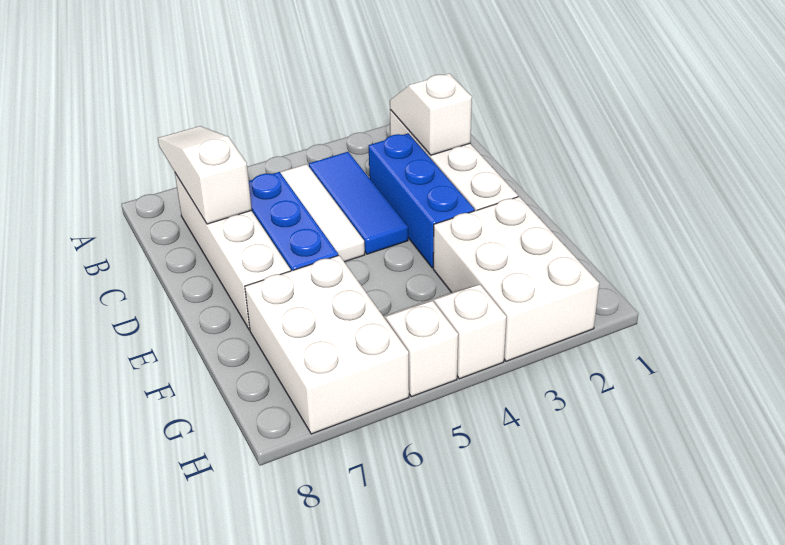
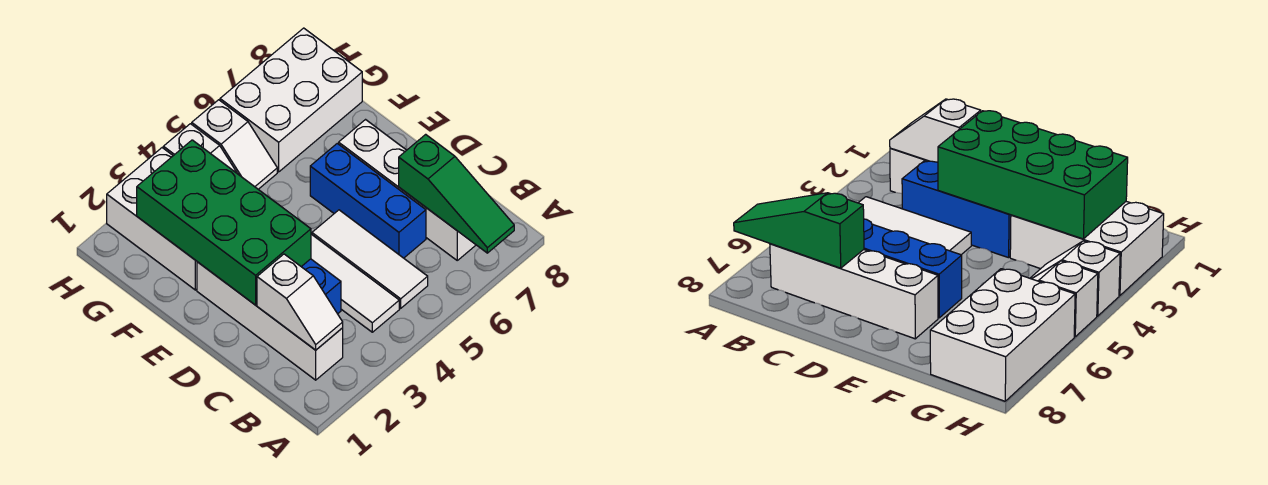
white slope A7:C7 level 2 top C -> green slope A7:C7 level 2 top C
blue tile B4:D4 level 1 -> white tile B4:D4 level 1
none -> green brick D2:G3 level 2
white brick F6:H7 level 1 -> white brick G6:H8 level 1

